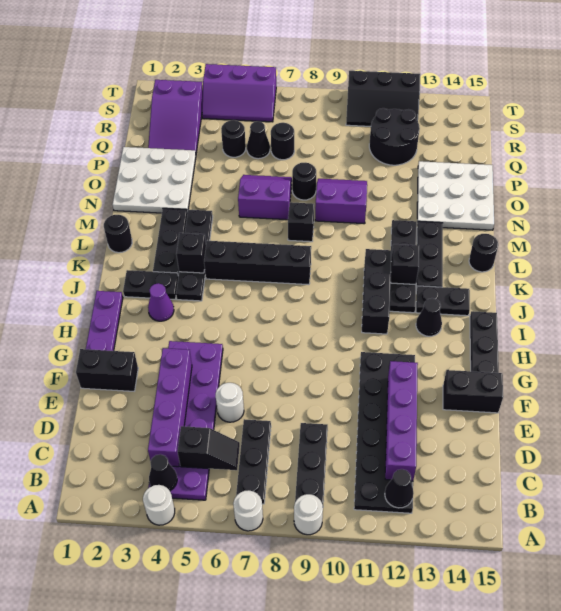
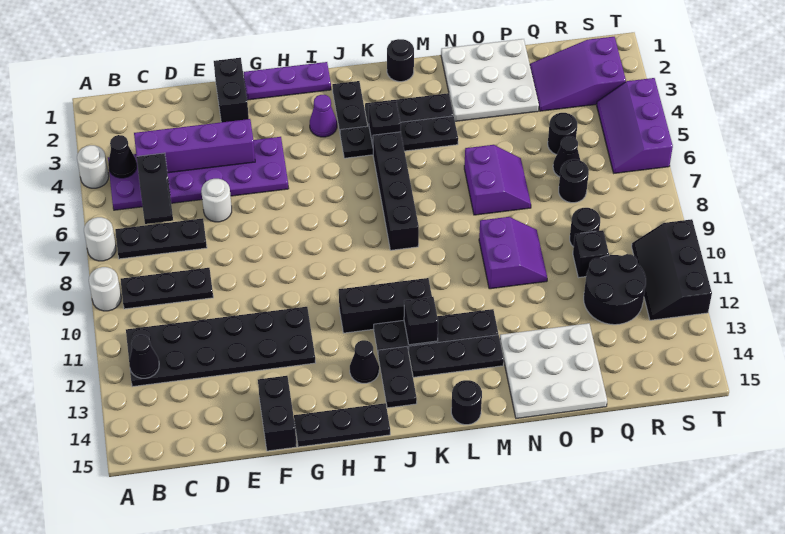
purple brick C12:F12 level 2 -> none
black brick M8 level 1 -> black brick Q10 level 1
black round brick O8 level 1 -> black round brick Q9 level 1

